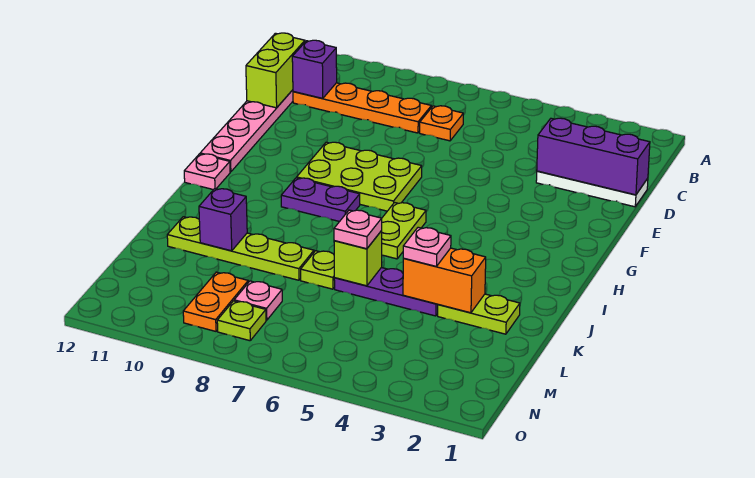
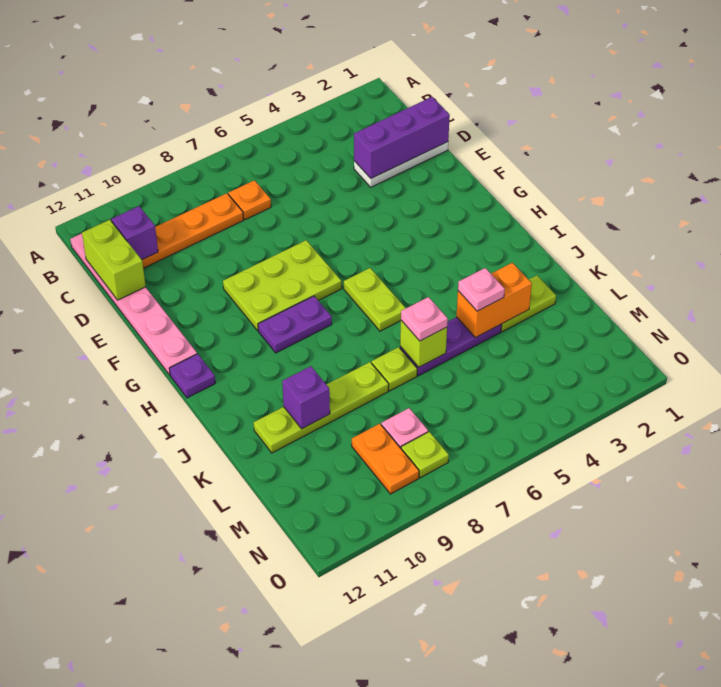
pink plate H12 level 1 -> purple plate H12 level 1

